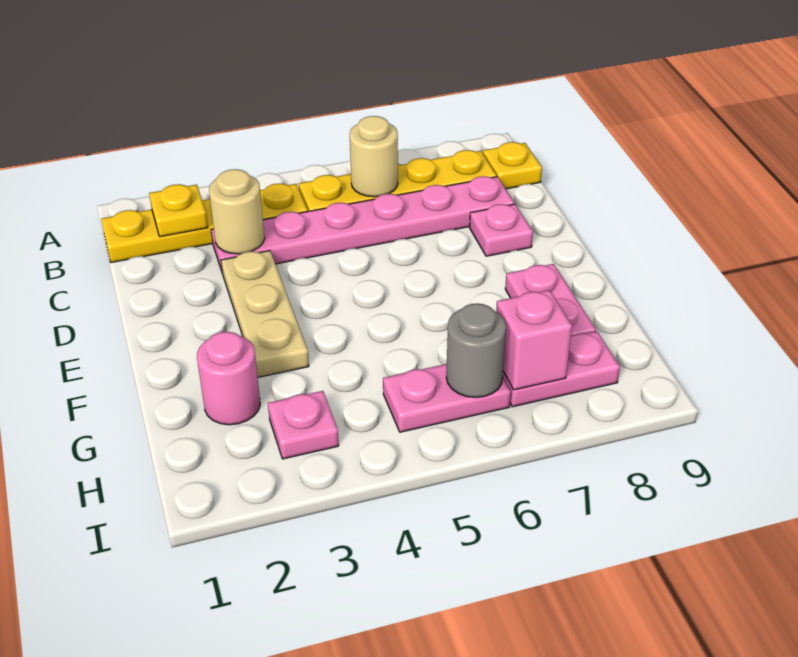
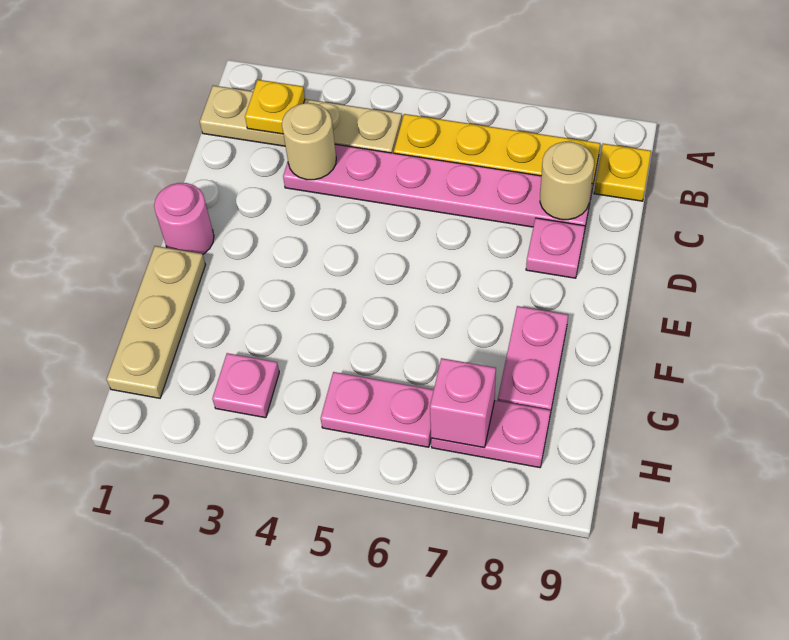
yellow plate B1:B4 level 1 -> tan plate B1:B4 level 1
tan round brick B6 level 2 -> tan round brick C8 level 2
tan plate D3:F3 level 1 -> tan plate F1:H1 level 1
pink round brick G2 level 1 -> pink round brick E1 level 1
grey round brick H6 level 2 -> none

